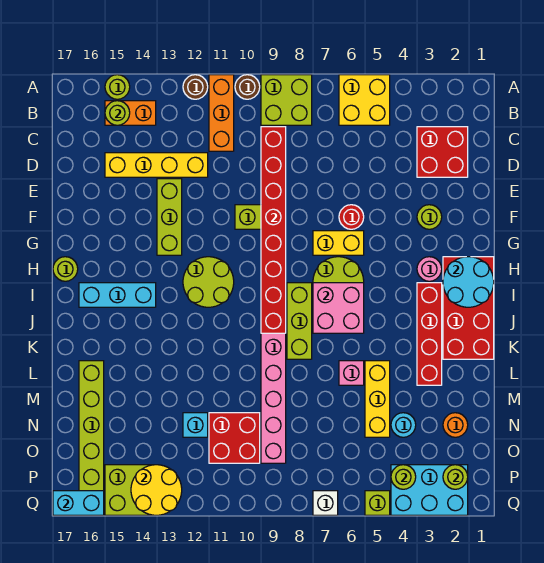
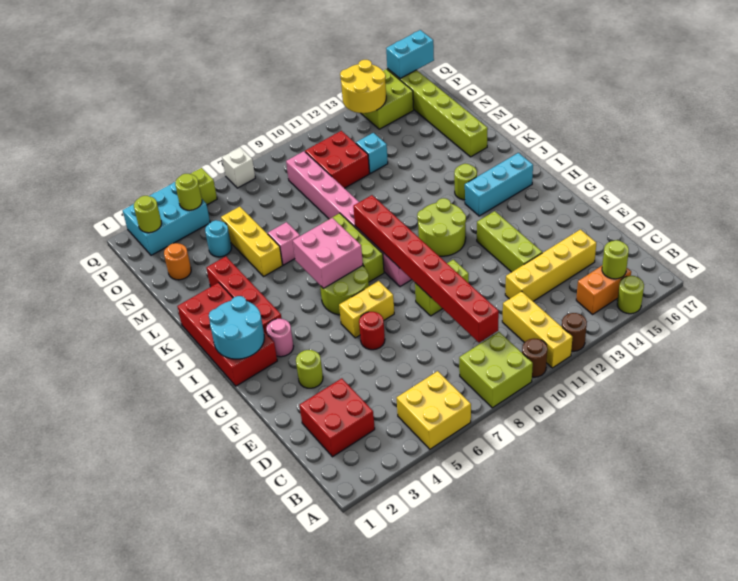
orange brick A11:C11 level 1 -> yellow brick A11:C11 level 1
lime round brick H17 level 1 -> lime round brick J14 level 1

